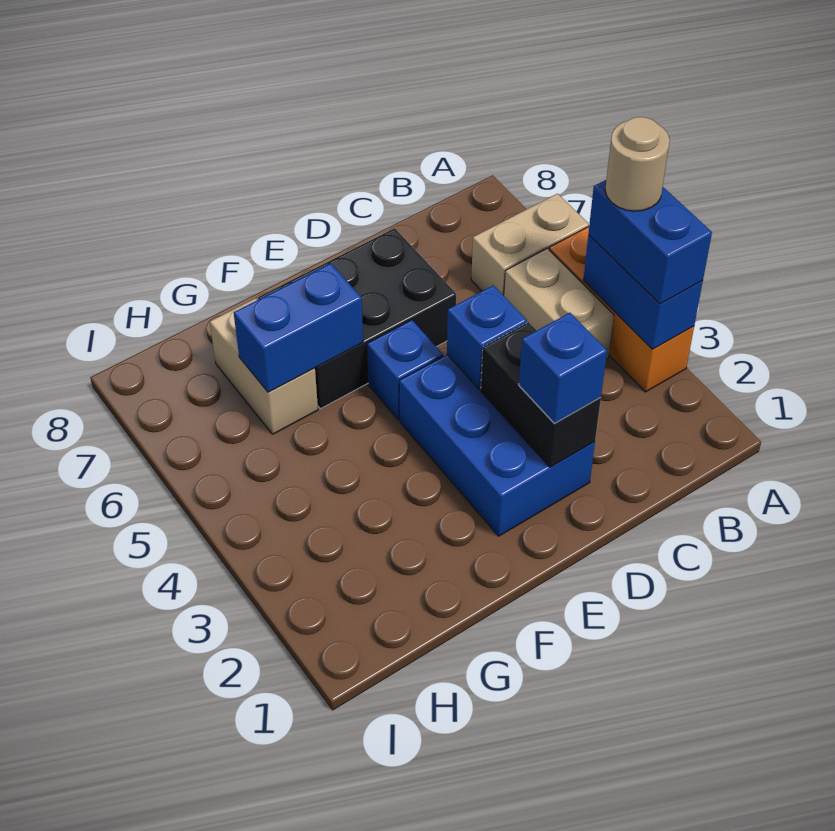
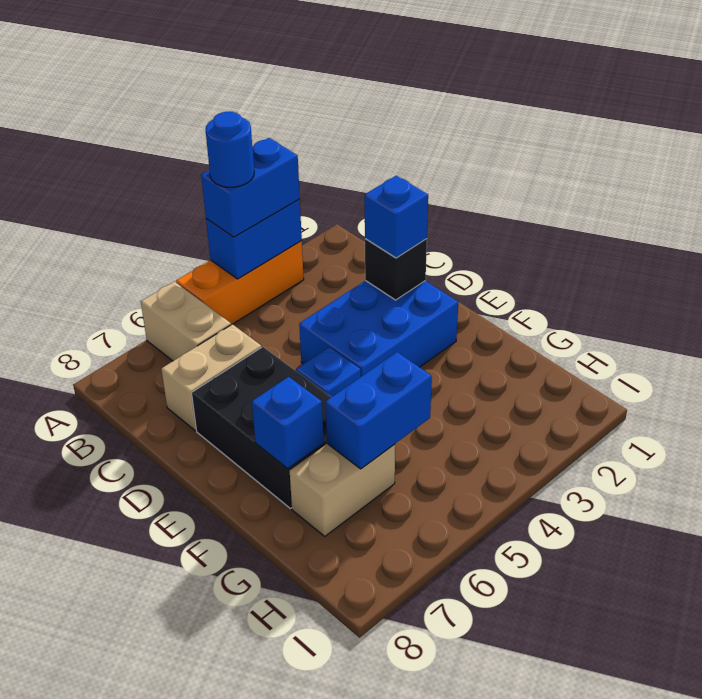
tan round brick A4 level 4 -> blue round brick A4 level 4
tan brick B4:B5 level 1 -> tan brick C6:C7 level 1
black brick D2:D3 level 2 -> black brick D2 level 2
blue brick D4 level 2 -> blue brick F7 level 2
blue brick F6:G6 level 2 -> blue brick G5:G6 level 2

